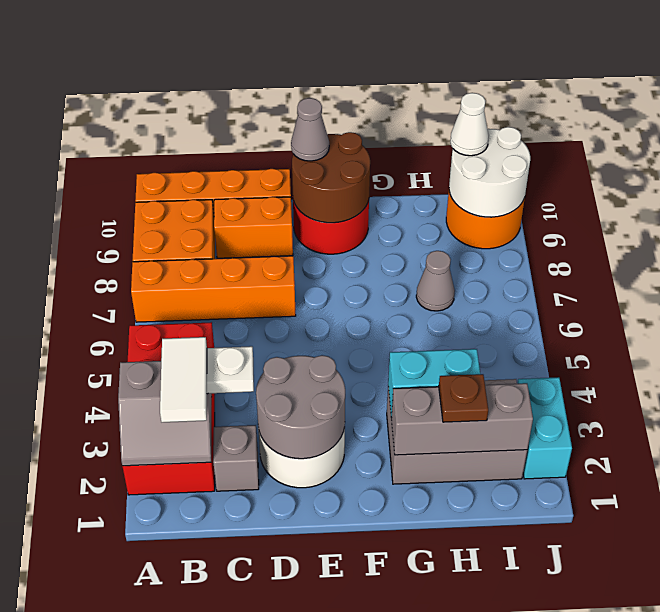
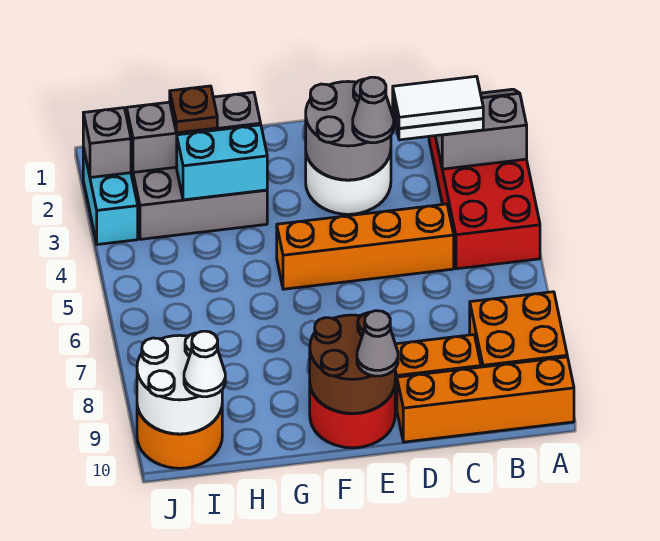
orange brick A7:D7 level 1 -> orange brick C5:F5 level 1
white tile B2:B3 level 4 -> white tile B3:C3 level 4
grey brick C2 level 1 -> grey brick J2 level 2
grey cone H7 level 1 -> grey cone D3 level 3

